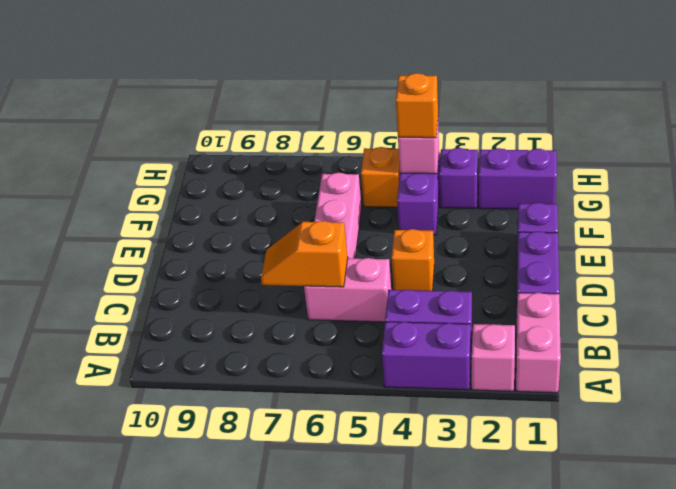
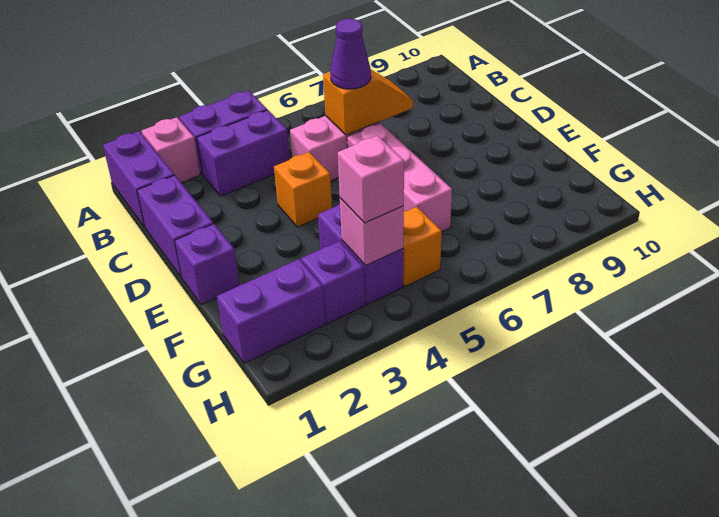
pink brick A1:B1 level 1 -> purple brick A1:B1 level 1
none -> purple cone C6 level 3
orange brick G4 level 3 -> pink brick G4 level 3

